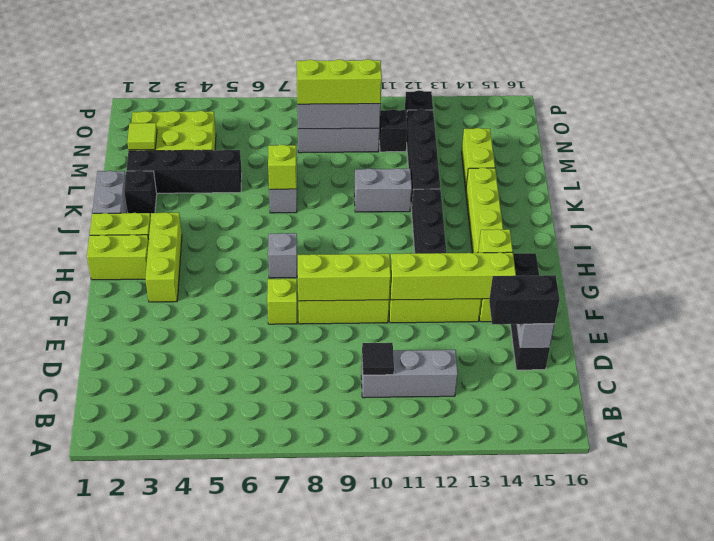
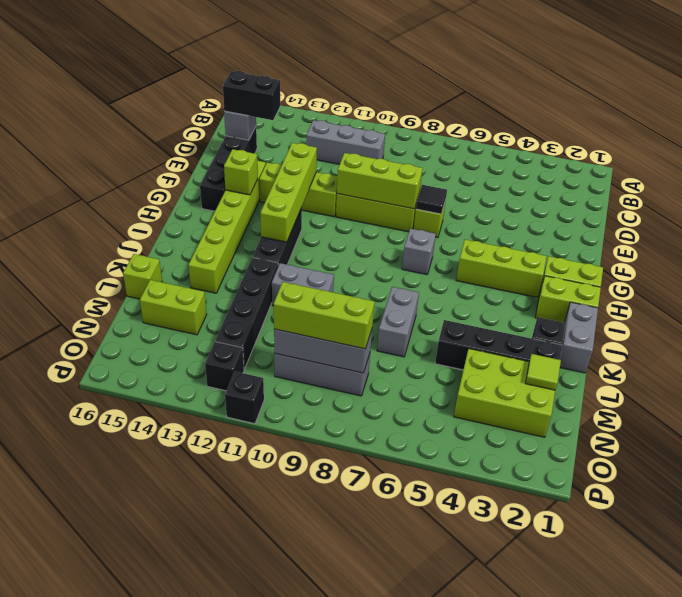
black tile C10 level 2 -> black tile F7 level 2
lime brick F11:F14 level 2 -> lime brick F12:I12 level 2
lime brick G3:I3 level 1 -> lime brick H3:H5 level 1
lime brick K7 level 2 -> lime brick L16 level 1
lime brick L14:M14 level 1 -> lime brick M14:M15 level 1
black brick N11 level 1 -> black brick P11 level 1

